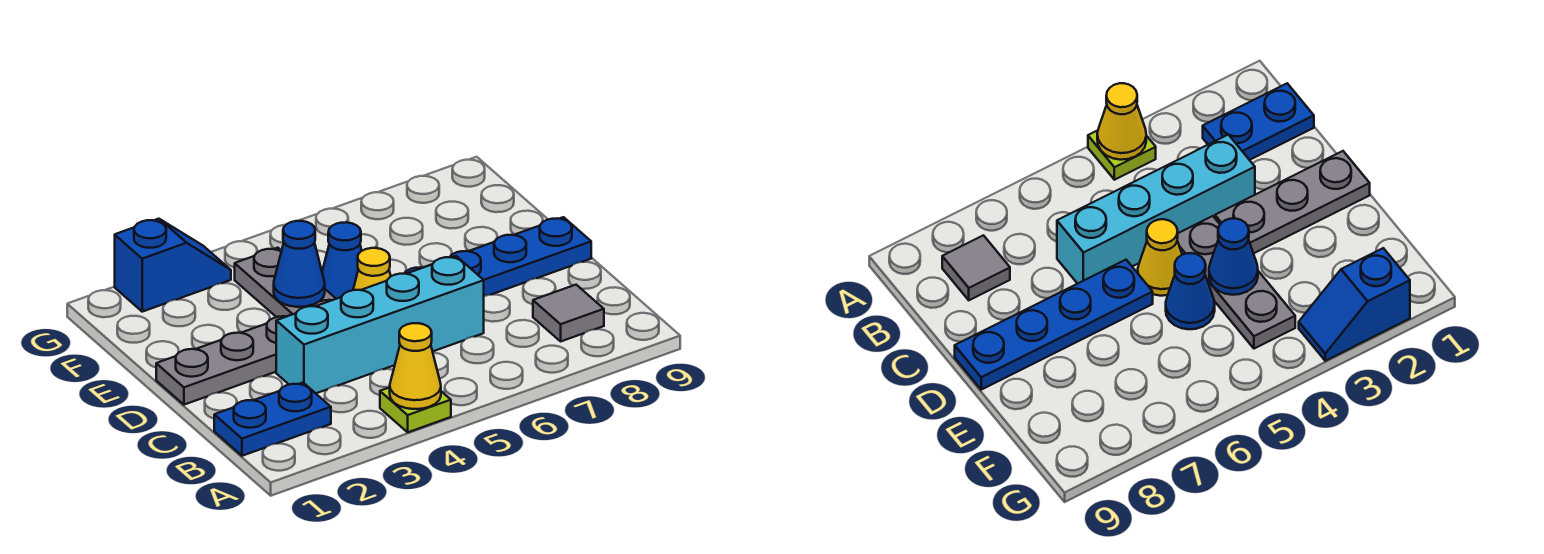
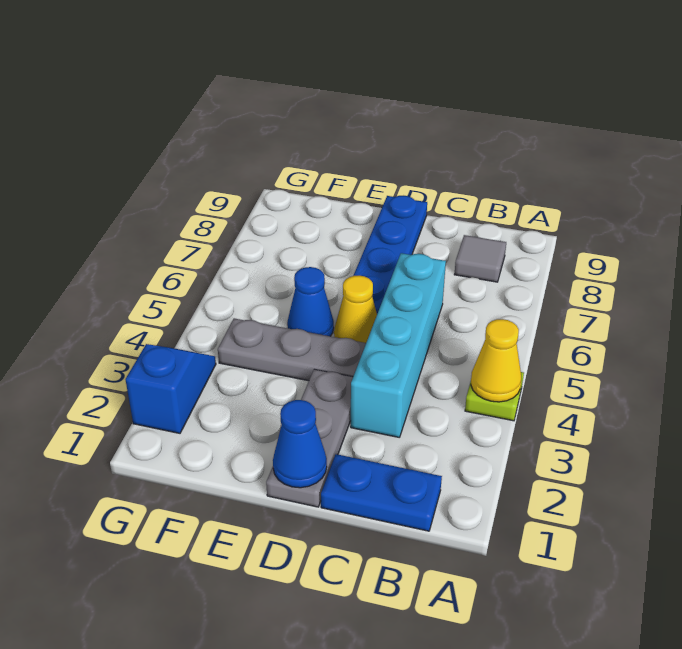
blue plate B1:B2 level 1 -> blue plate B1:C1 level 1
blue cone E4 level 2 -> blue cone D1 level 2

